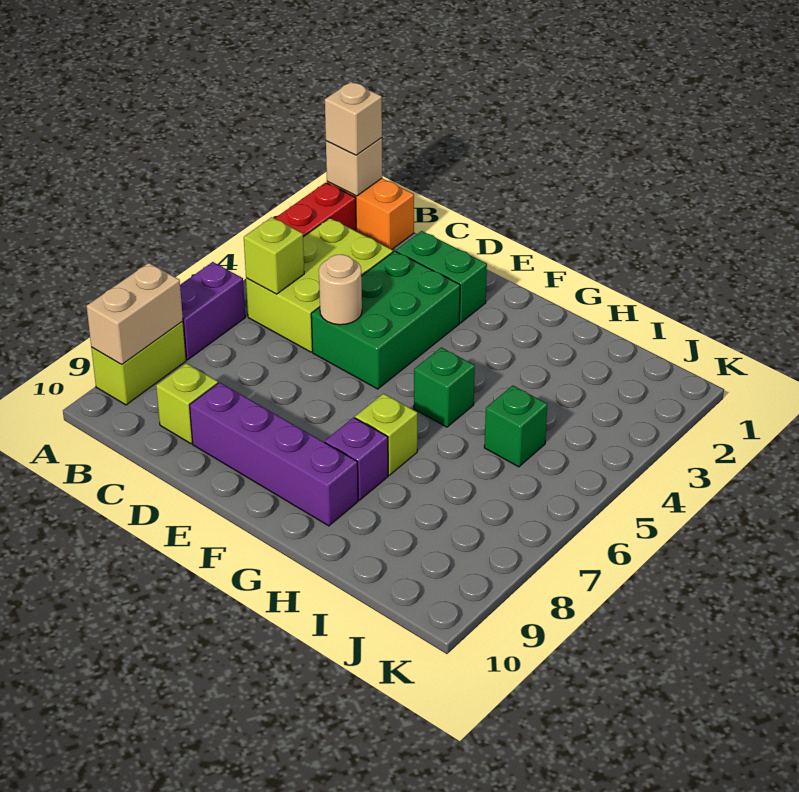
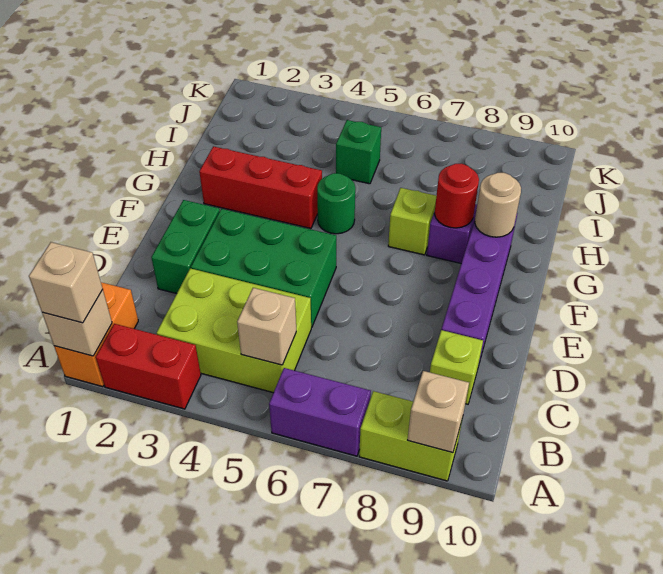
tan brick A8:A9 level 2 -> tan brick A9 level 2
lime brick B5 level 2 -> tan brick B5 level 2
tan round brick D5 level 2 -> tan round brick G9 level 2
none -> red brick G2:G4 level 1
green brick G5 level 1 -> green round brick G5 level 1
none -> red round brick G8 level 2

